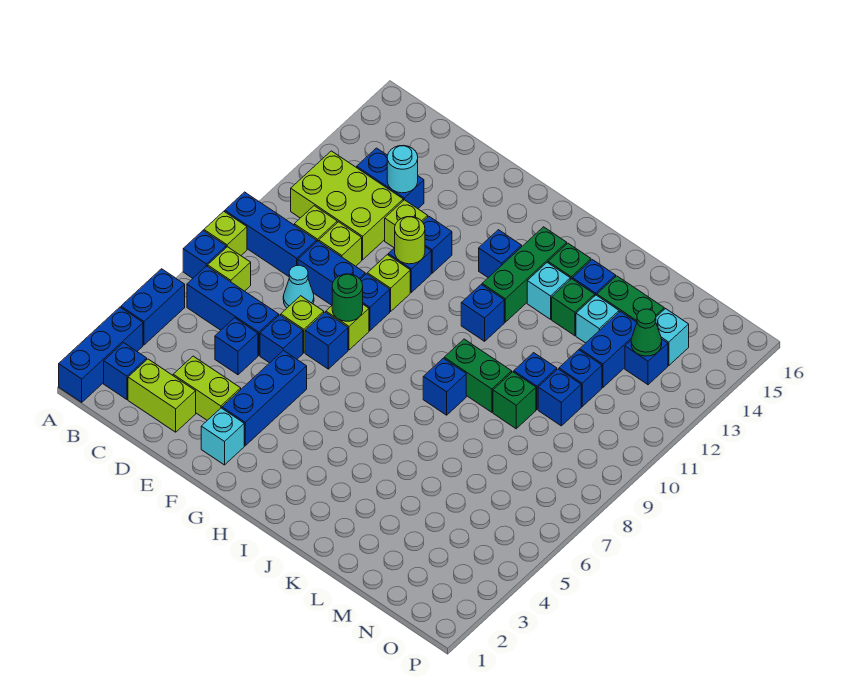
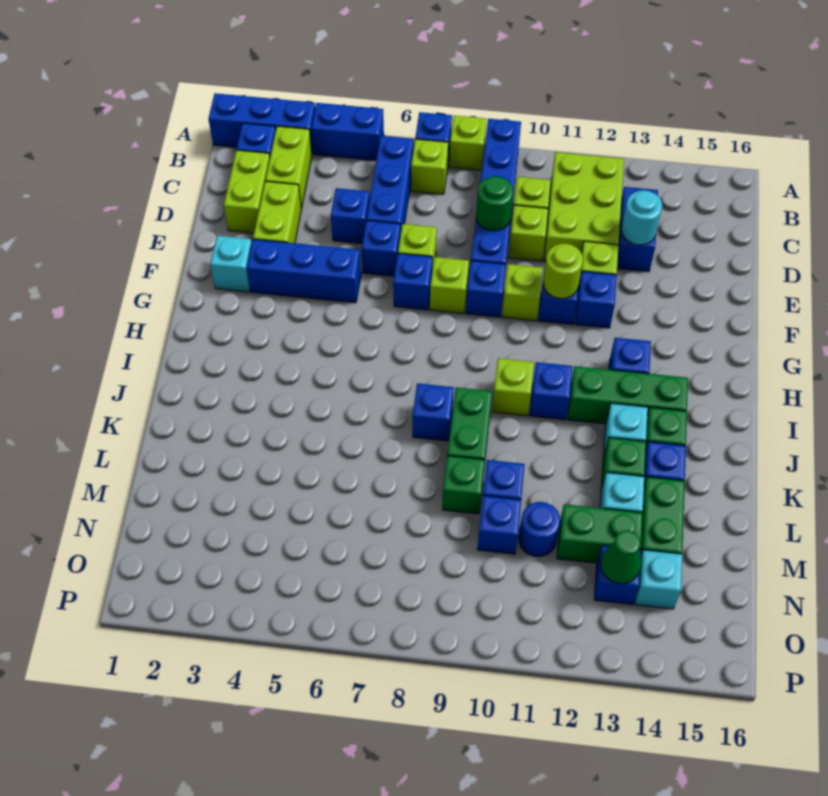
none -> lime brick B3:C3 level 1
cyan cone D8 level 1 -> none
green round brick F8 level 2 -> green round brick D9 level 2
none -> lime brick I10 level 1
blue brick M11 level 1 -> blue round brick M11 level 1
blue brick M12:M13 level 1 -> green brick M12:M13 level 1

